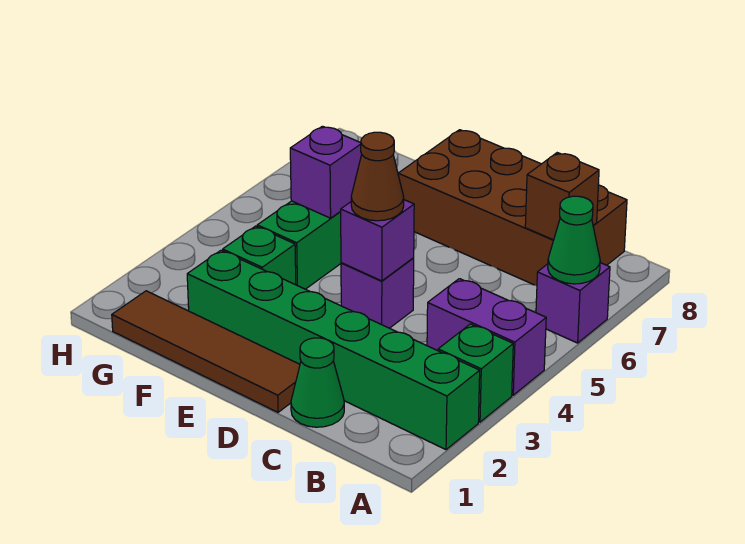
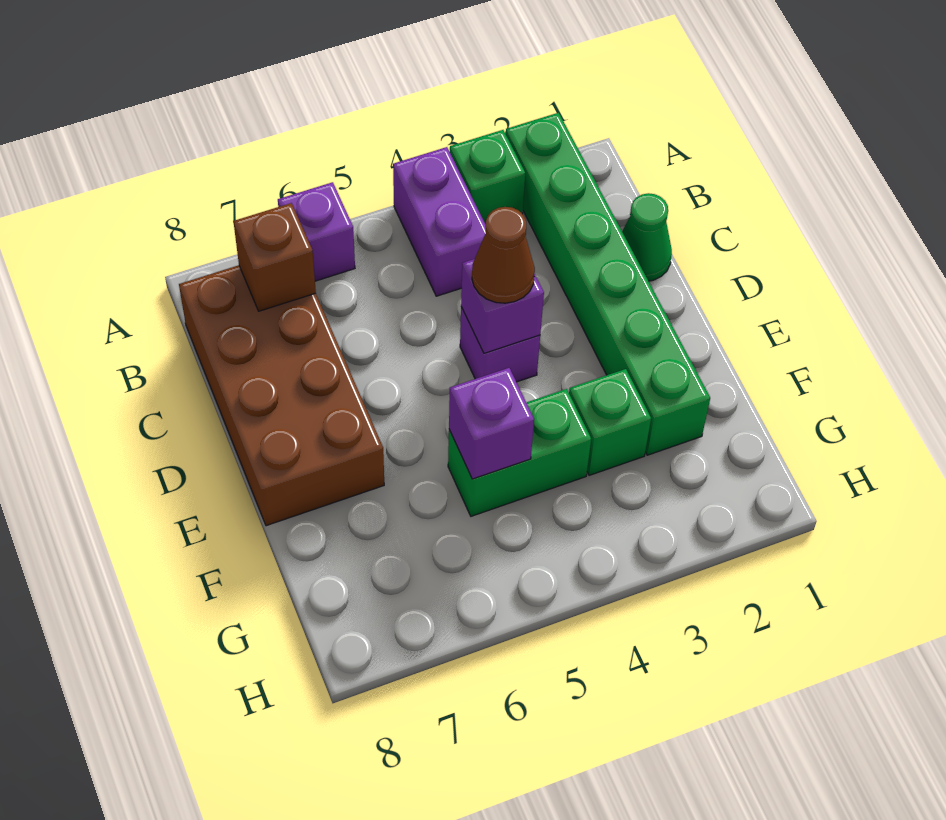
green cone A6 level 2 -> none
brown tile D1:G1 level 1 -> none

